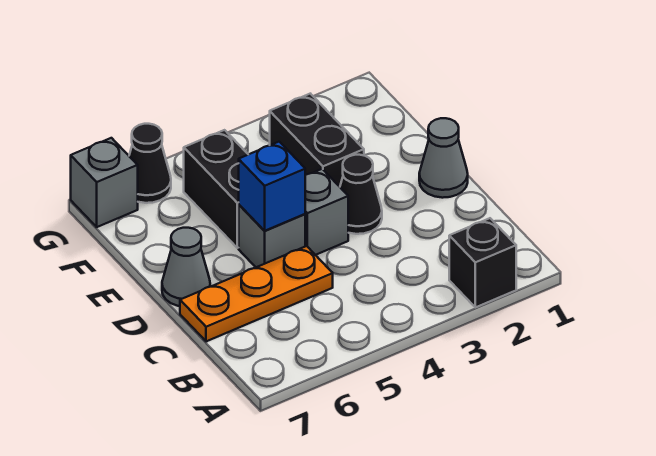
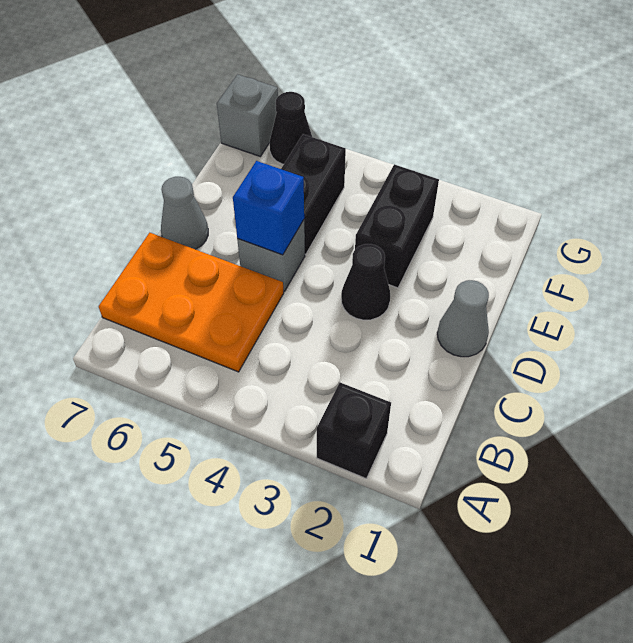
orange plate C5:C7 level 1 -> orange plate B5:C7 level 1
grey brick D4 level 1 -> none

